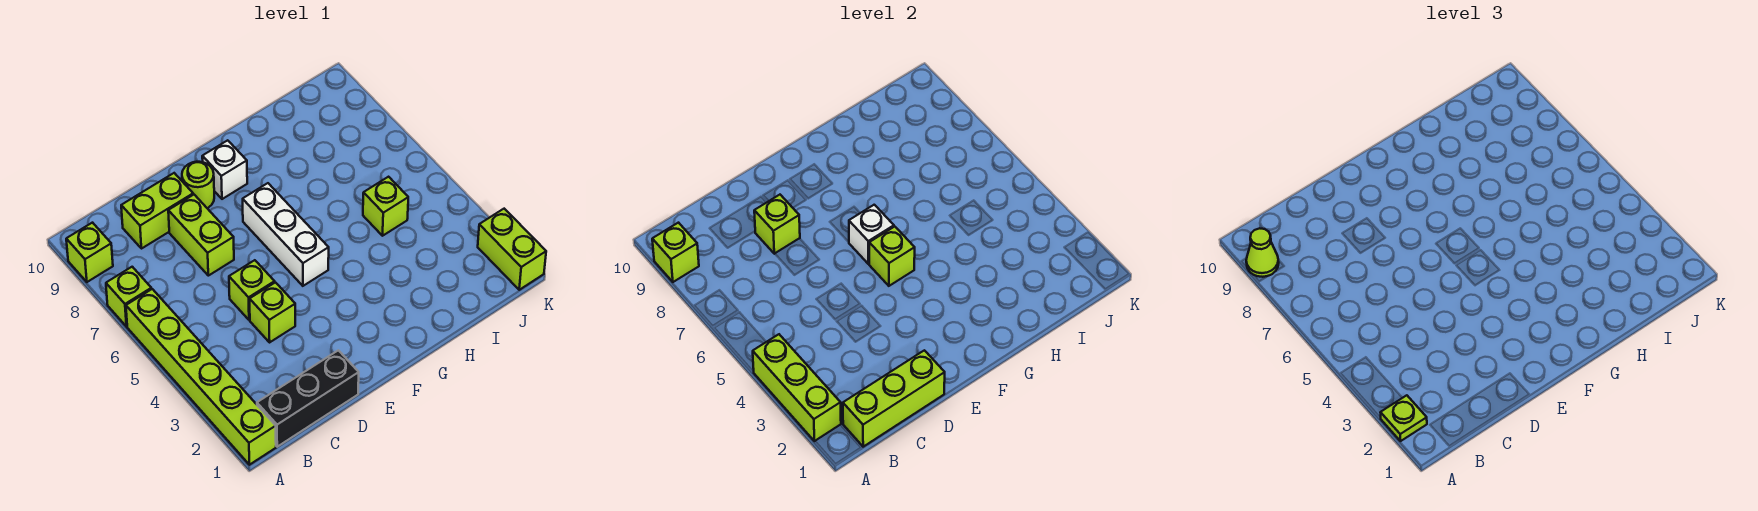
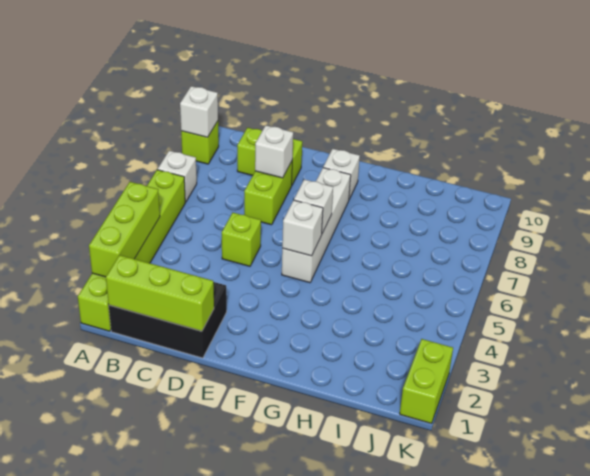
lime plate A2 level 3 -> none
lime brick A7 level 1 -> white brick A7 level 1
lime brick A9 level 2 -> white brick A9 level 2
lime cone A9 level 3 -> none
black brick B1:D1 level 1 -> black brick B1:D2 level 1
lime brick D4 level 1 -> none
lime brick D8 level 2 -> white brick D8 level 2
lime round brick E9 level 1 -> none
white brick F5:F7 level 1 -> white brick F5:F8 level 1
lime brick F5 level 2 -> white brick F5 level 2
lime brick I5 level 1 -> none

